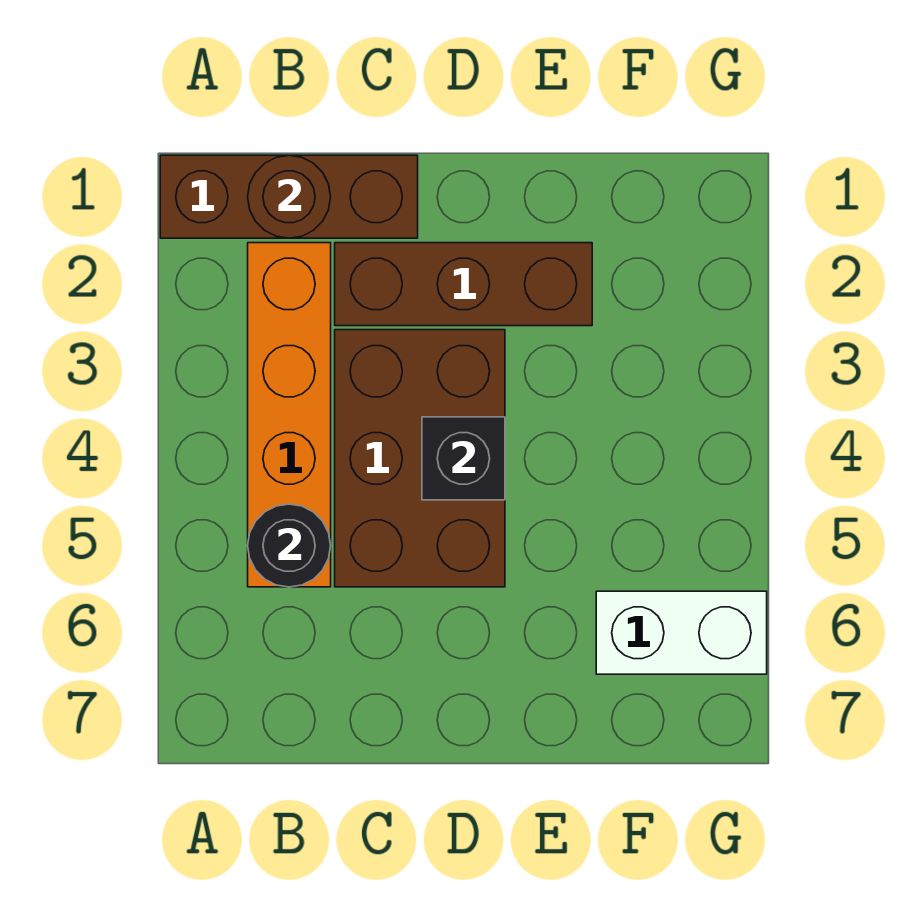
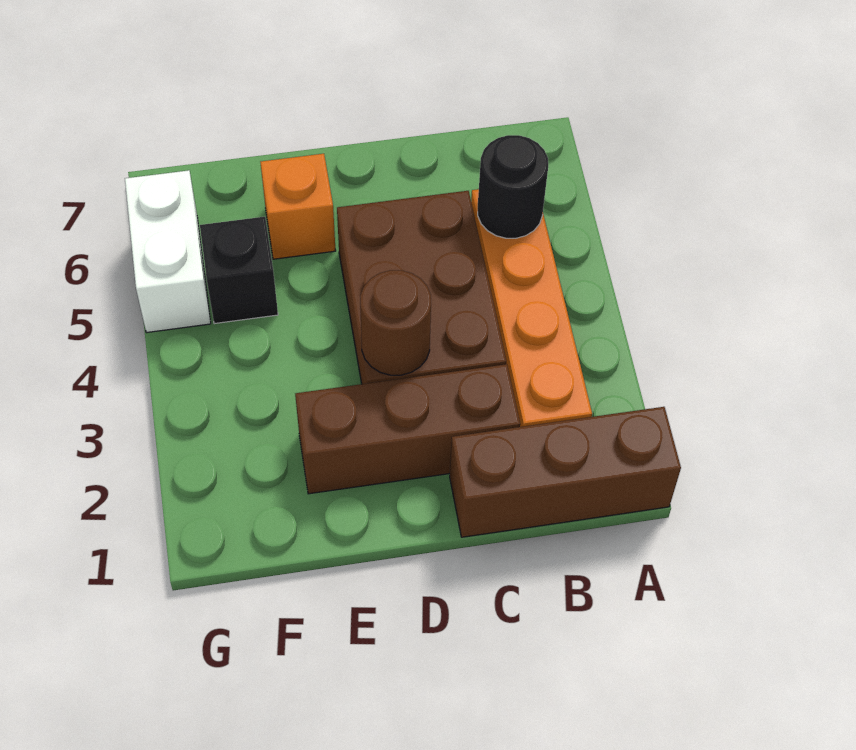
brown round brick B1 level 2 -> brown round brick D3 level 2
black brick D4 level 2 -> black brick F5 level 1
none -> orange brick E6 level 1
white brick F6:G6 level 1 -> white brick G5:G6 level 1

